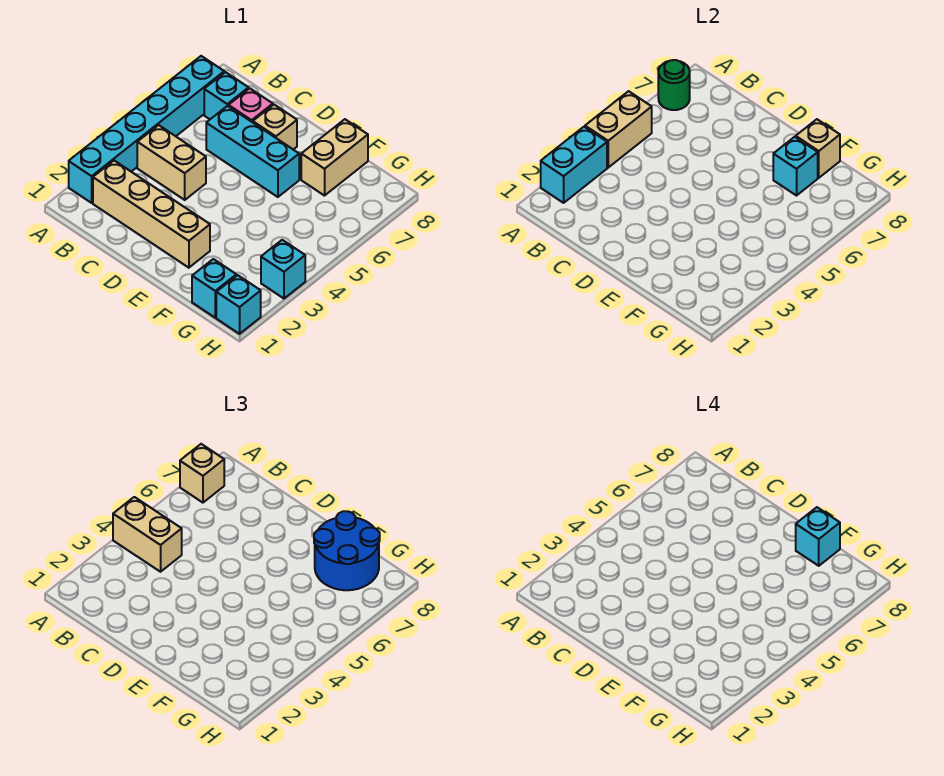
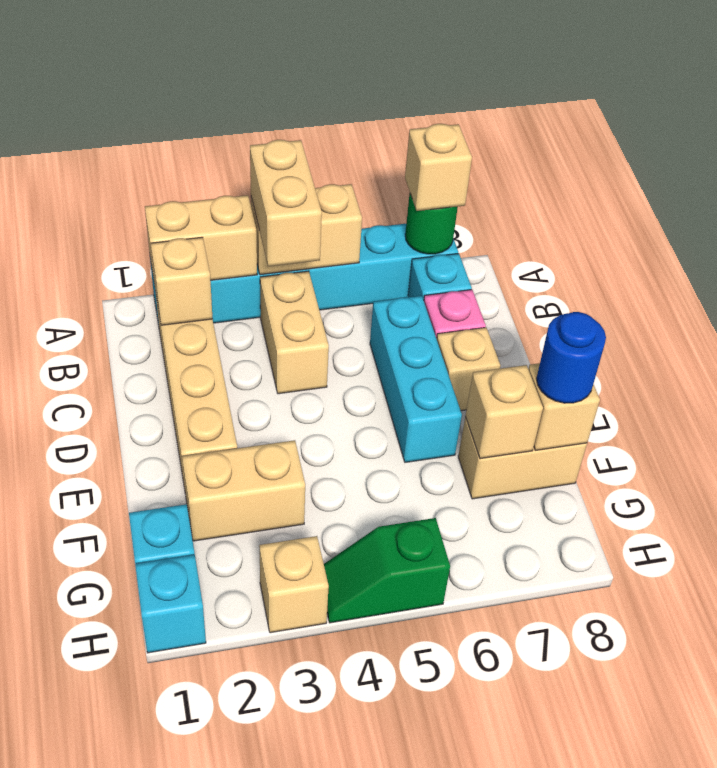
cyan brick A2:A3 level 2 -> tan brick A2:A3 level 2
none -> tan brick B2 level 2
none -> tan brick F2:F3 level 1
cyan brick F7 level 2 -> tan brick F7 level 2
blue round brick F7:G8 level 3 -> blue round brick F8 level 3
cyan brick F8 level 4 -> none
cyan brick H3 level 1 -> tan brick H3 level 1
none -> green slope H4:H5 level 1 top 5

